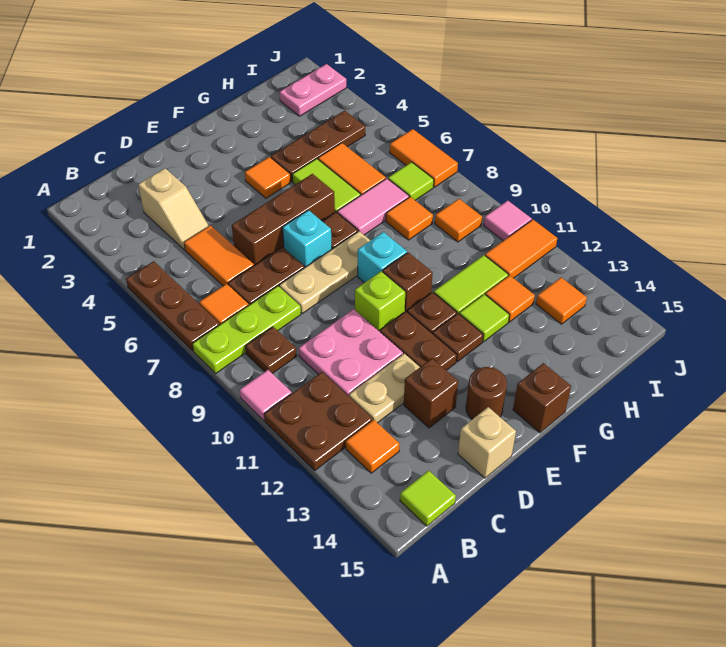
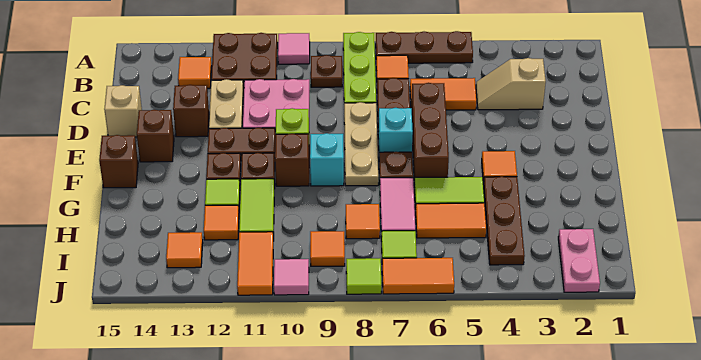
lime tile B15 level 1 -> lime tile J8 level 1
brown round brick E14 level 1 -> brown brick E14 level 1

